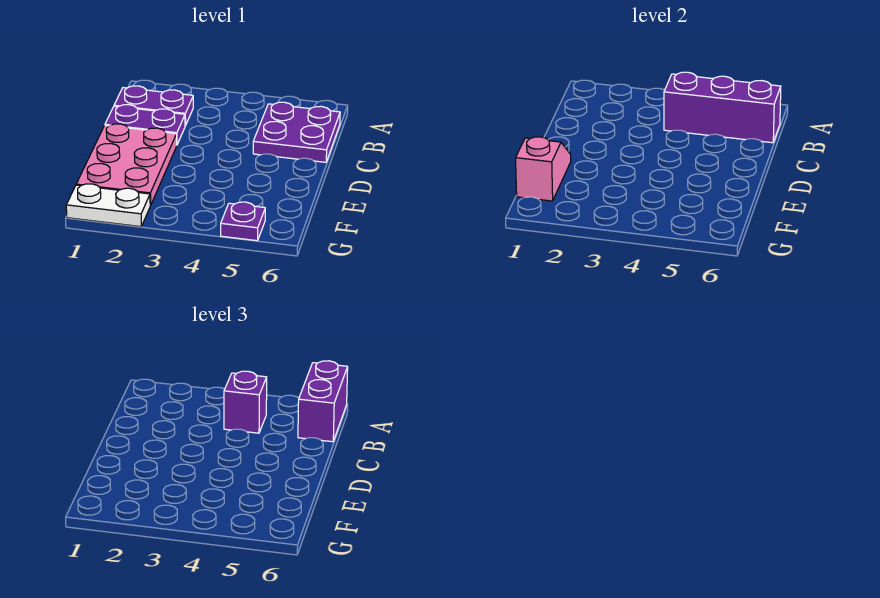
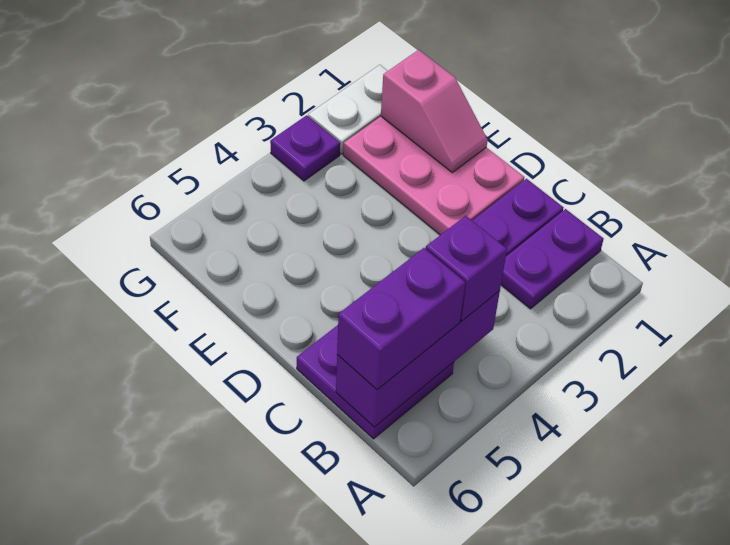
purple brick A6:B6 level 3 -> purple brick B5:B6 level 3
purple plate G5 level 1 -> purple plate G3 level 1

